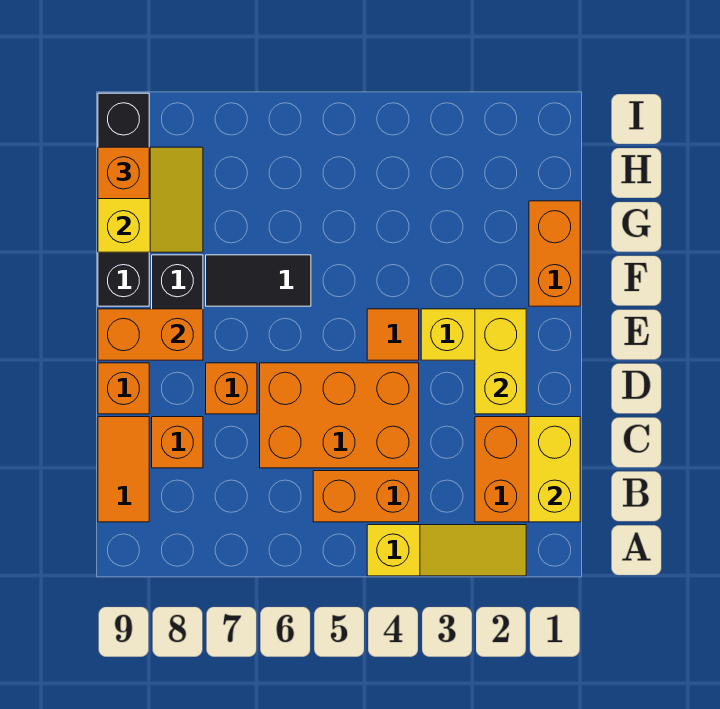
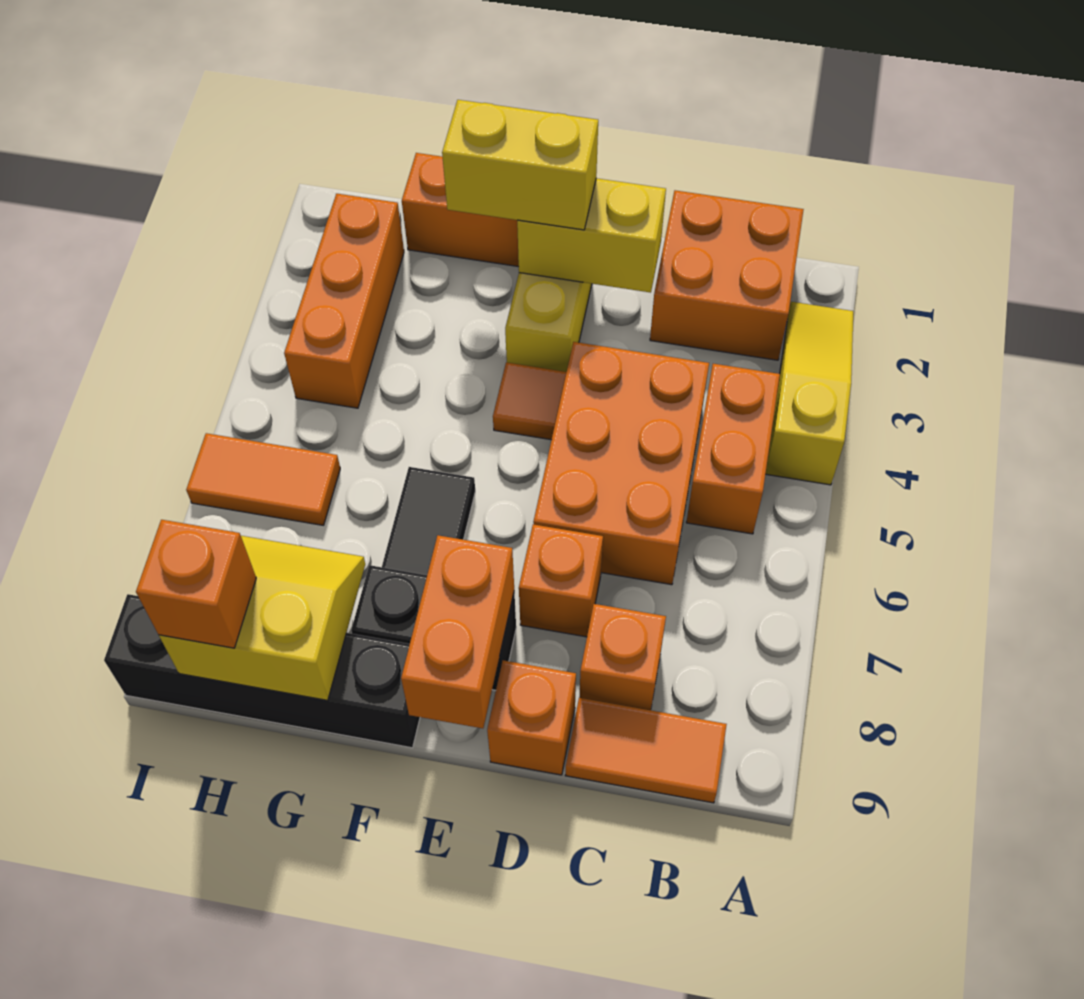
yellow brick B1:C1 level 2 -> yellow brick E2:F2 level 3
none -> orange brick H2:H4 level 1
none -> orange tile H6:I6 level 1

